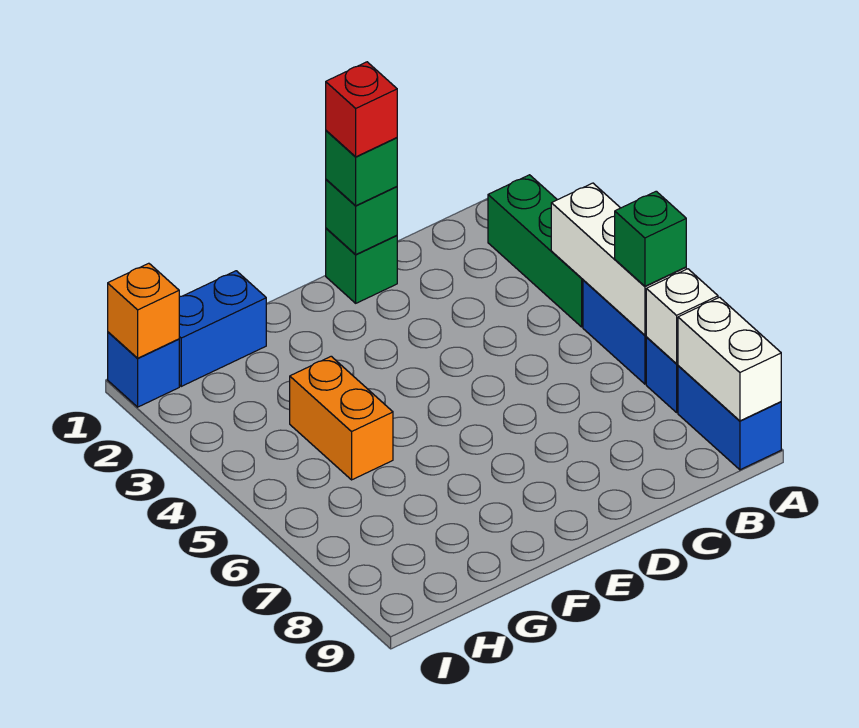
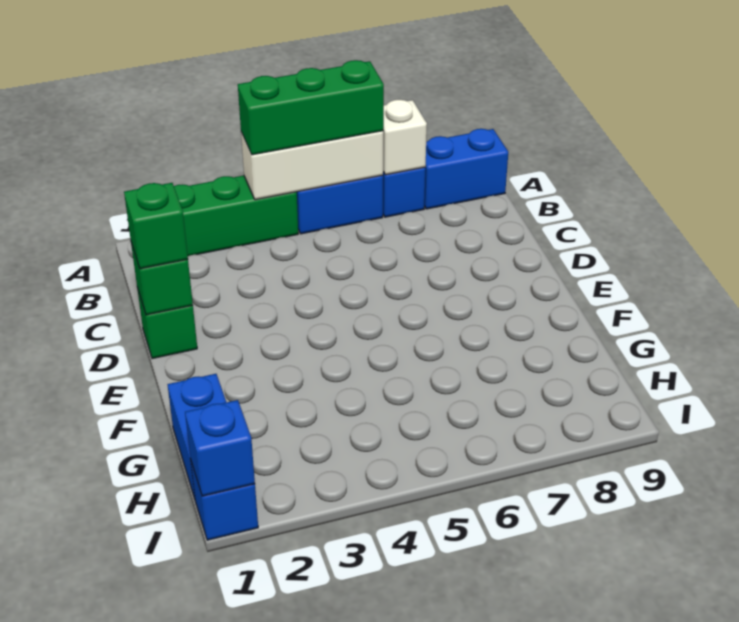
green brick A6 level 3 -> green brick A4:A6 level 3
white brick A8:A9 level 2 -> none
red brick D1 level 4 -> none
orange brick G4:G5 level 1 -> none
orange brick I1 level 2 -> blue brick I1 level 2

